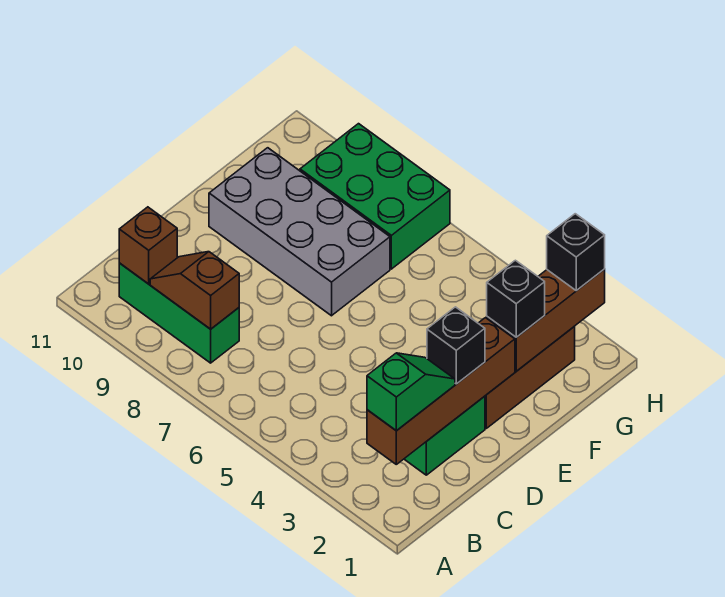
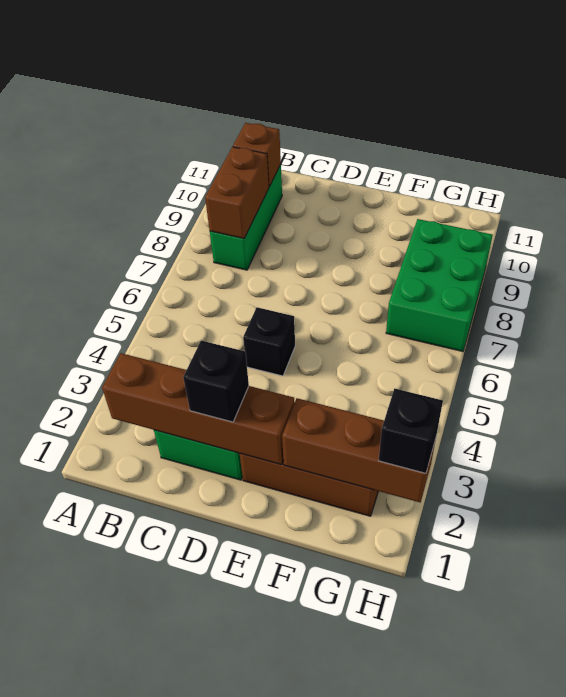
green slope B2:C2 level 3 top B -> none
brown slope B8:B9 level 2 top 8 -> brown brick B8:B9 level 2
grey brick E7:F10 level 1 -> none
black brick F2 level 3 -> black brick D5 level 1

